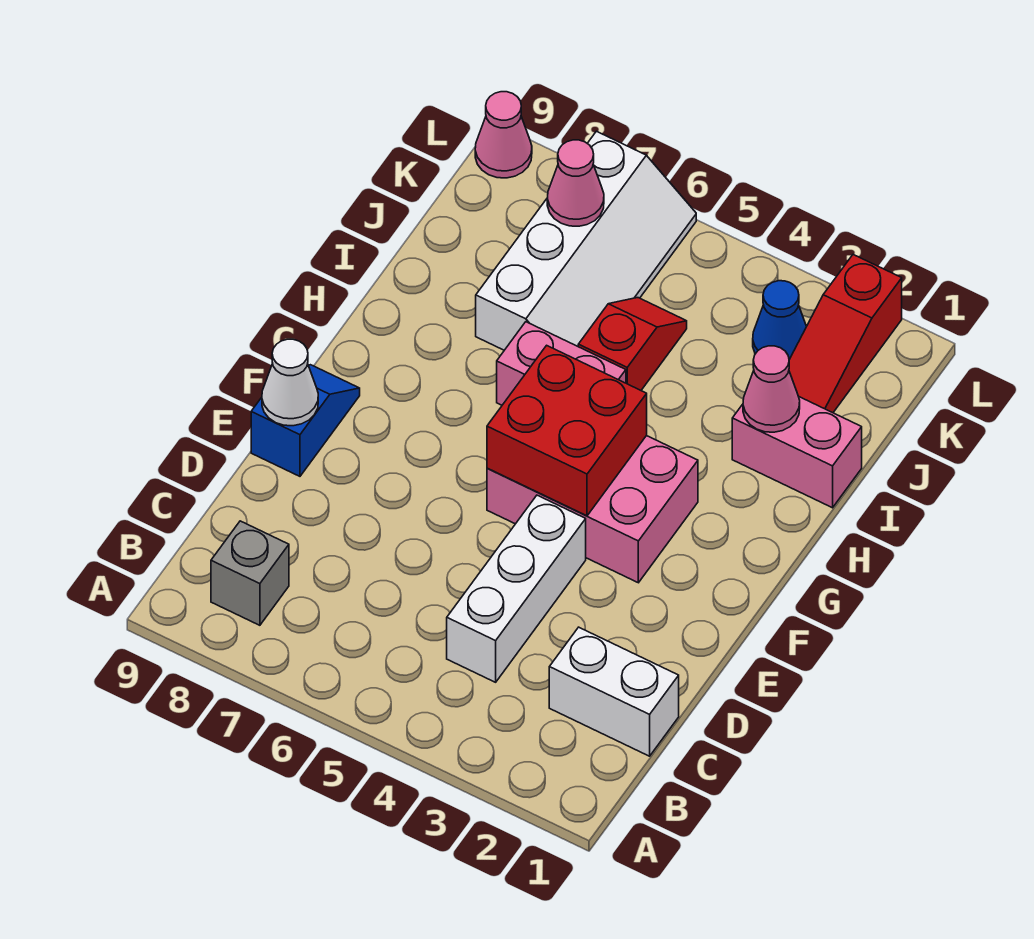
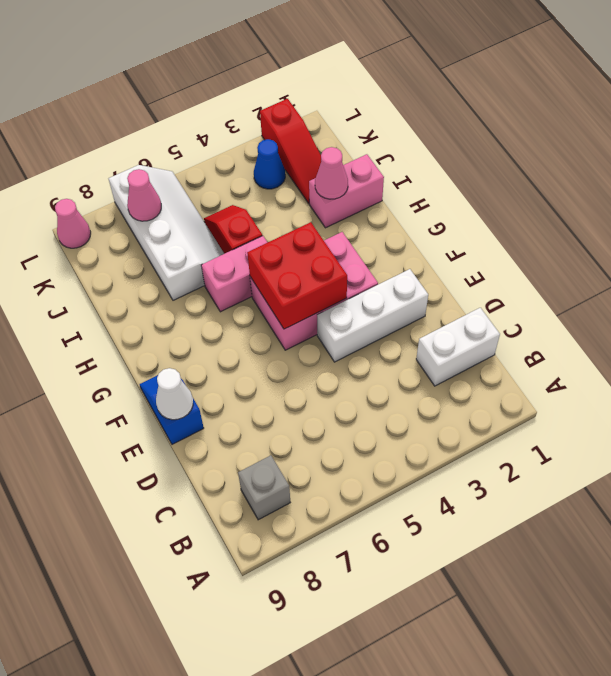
white brick C4:E4 level 1 -> white brick E2:E4 level 1

